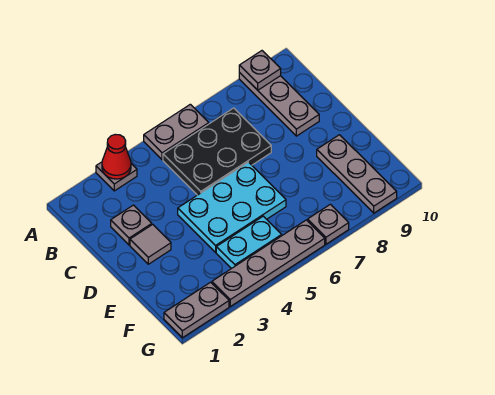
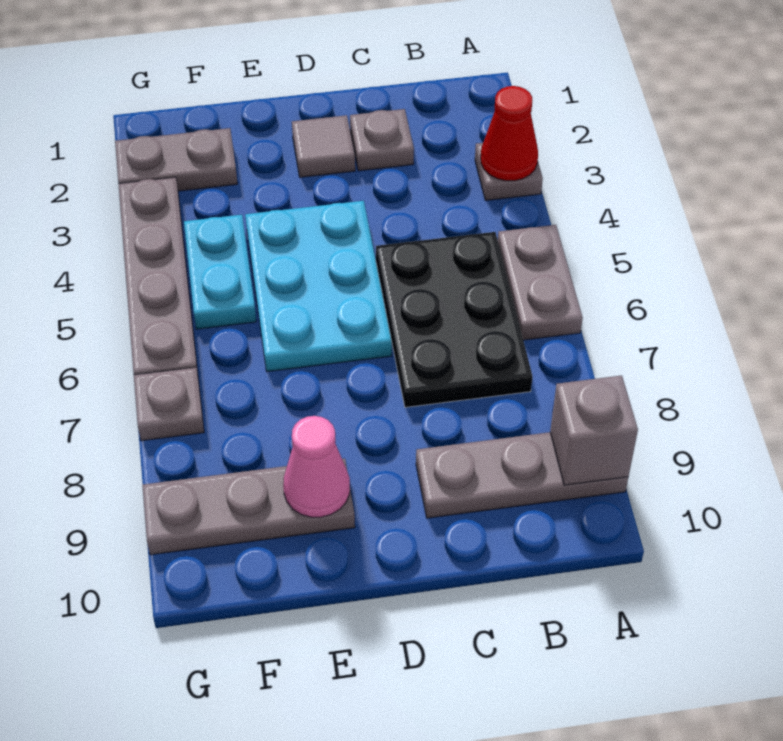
grey plate A9 level 2 -> grey brick A9 level 2
none -> pink cone E9 level 2
grey plate G1:G2 level 1 -> grey plate F2:G2 level 1

